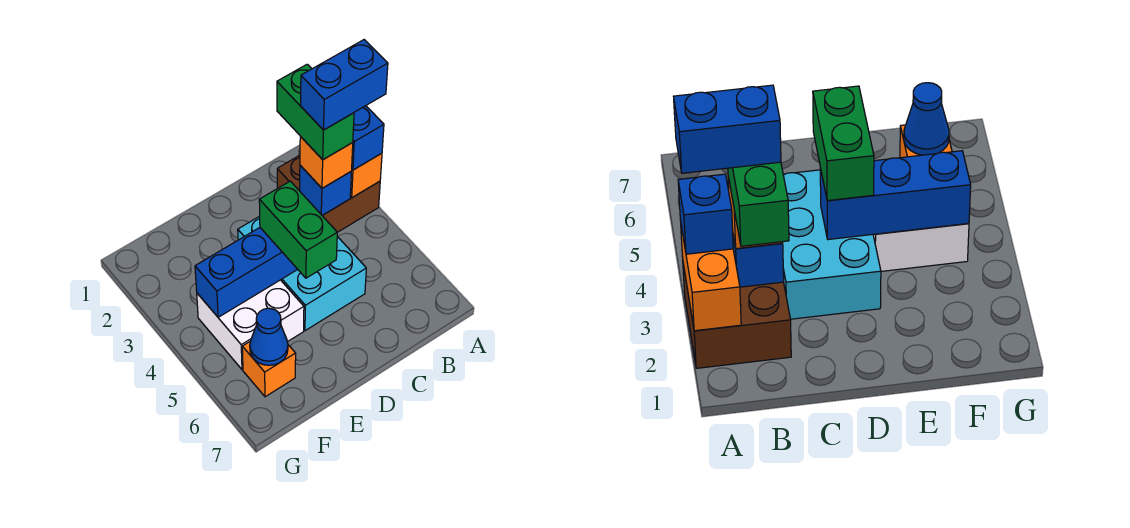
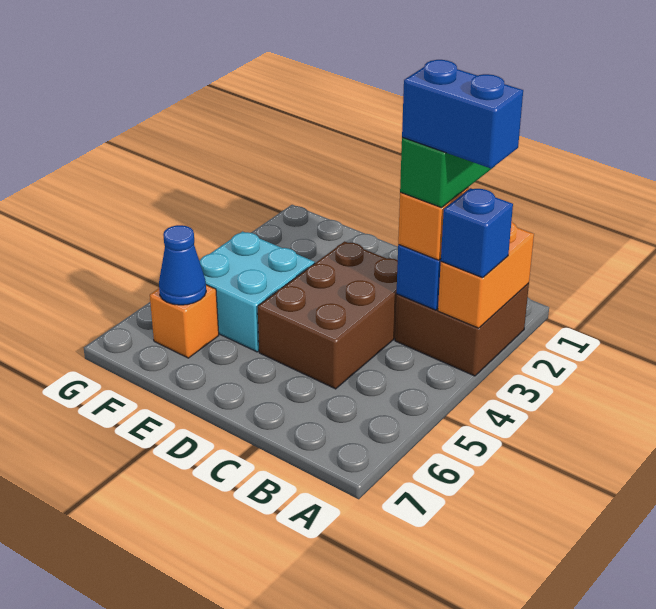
cyan brick C3:D5 level 1 -> brown brick C3:D5 level 1
blue brick D4:F4 level 2 -> none
green brick D4:D5 level 3 -> none
white brick E4:F5 level 1 -> cyan brick E4:F5 level 1

